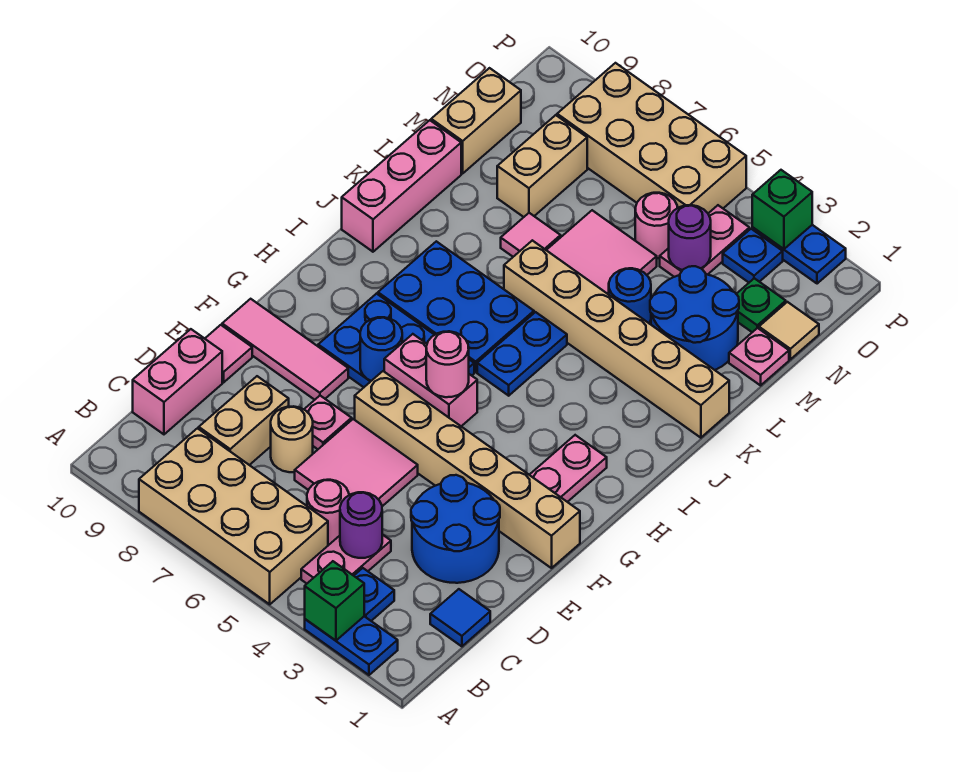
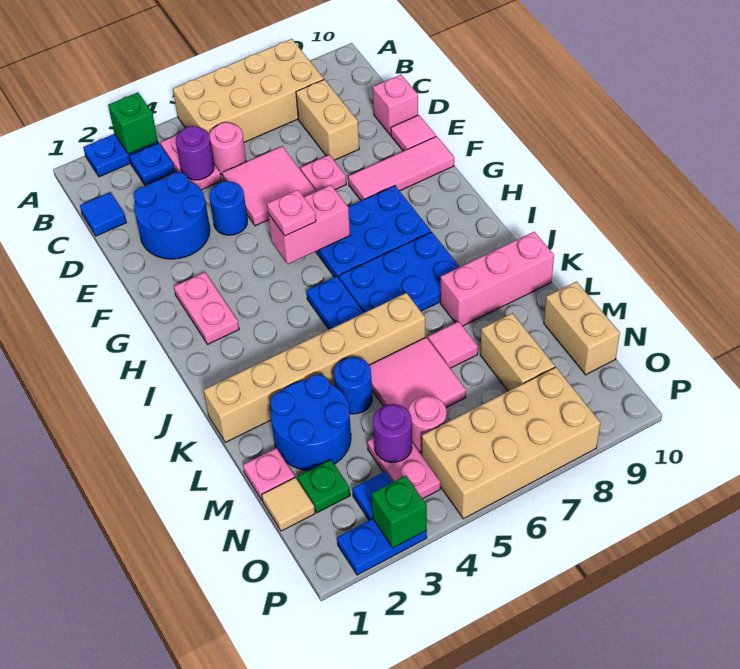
pink brick C10:D10 level 1 -> pink brick D10 level 1
tan round brick D7 level 1 -> none
tan brick F1:F6 level 1 -> none
pink round brick G5 level 3 -> pink plate G5 level 3
blue round brick G7 level 2 -> blue round brick E4 level 1
pink brick J10:L10 level 1 -> pink brick K8:K10 level 1

